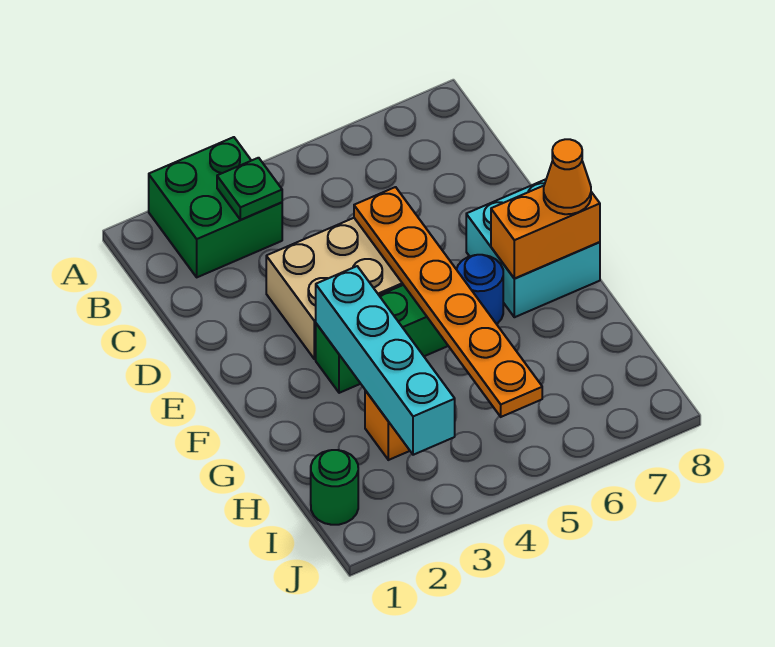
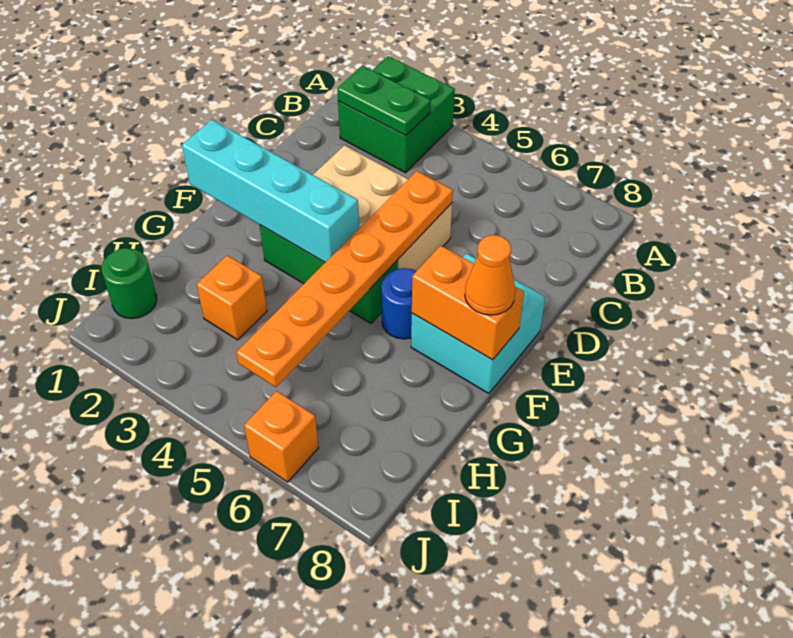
green plate B3 level 2 -> green plate B2:B3 level 2
cyan brick F3:I3 level 2 -> cyan brick F1:F4 level 2
none -> orange brick J6 level 1

